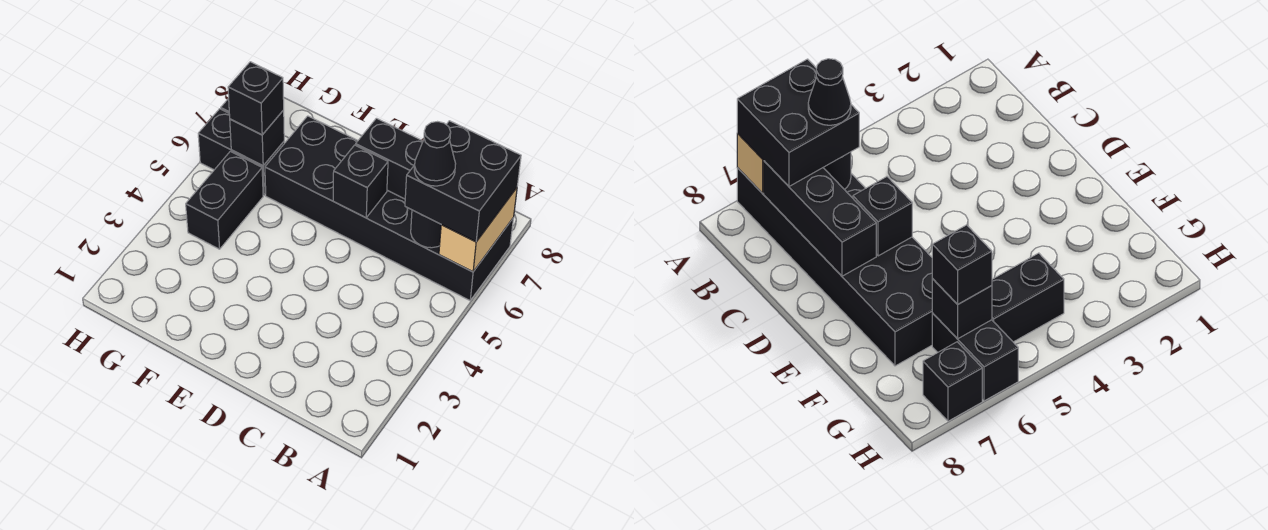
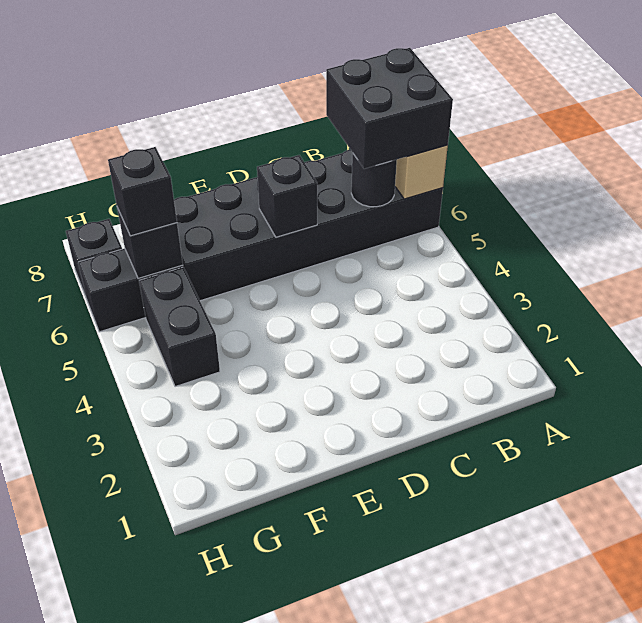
black cone B6 level 4 -> none
black brick B7:D7 level 2 -> none

